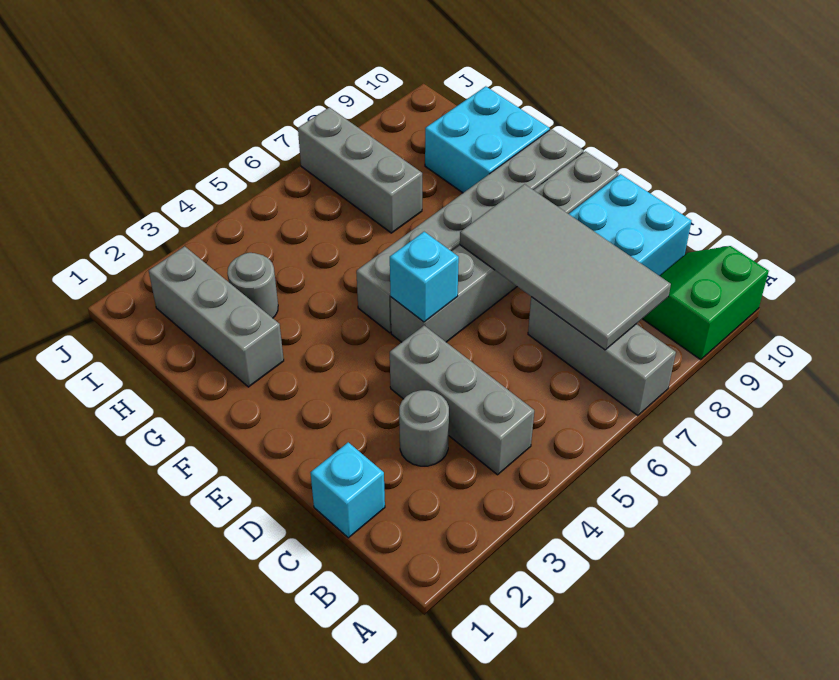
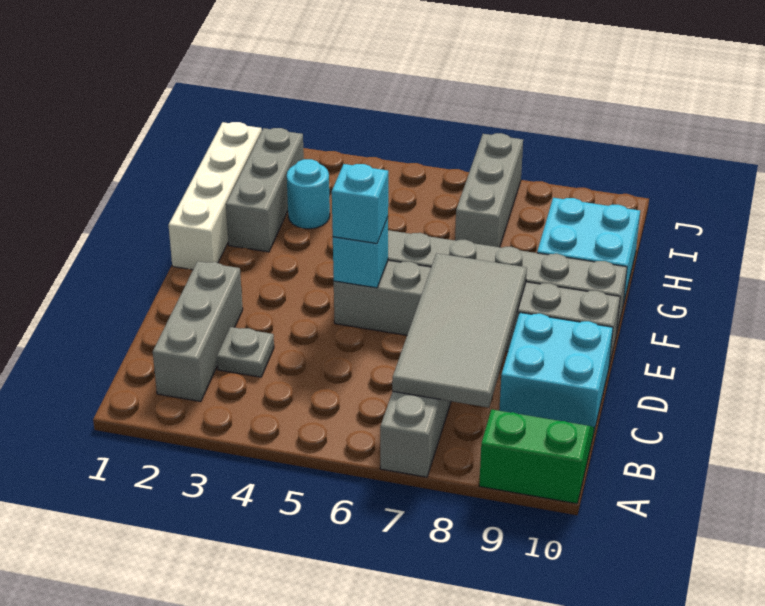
grey brick B4:D4 level 1 -> grey brick B2:D2 level 1
cyan brick C1 level 1 -> cyan brick E5 level 3
grey round brick C3 level 1 -> grey plate C3 level 1
none -> white brick F1:I1 level 1
grey round brick H3 level 1 -> cyan round brick H3 level 1

